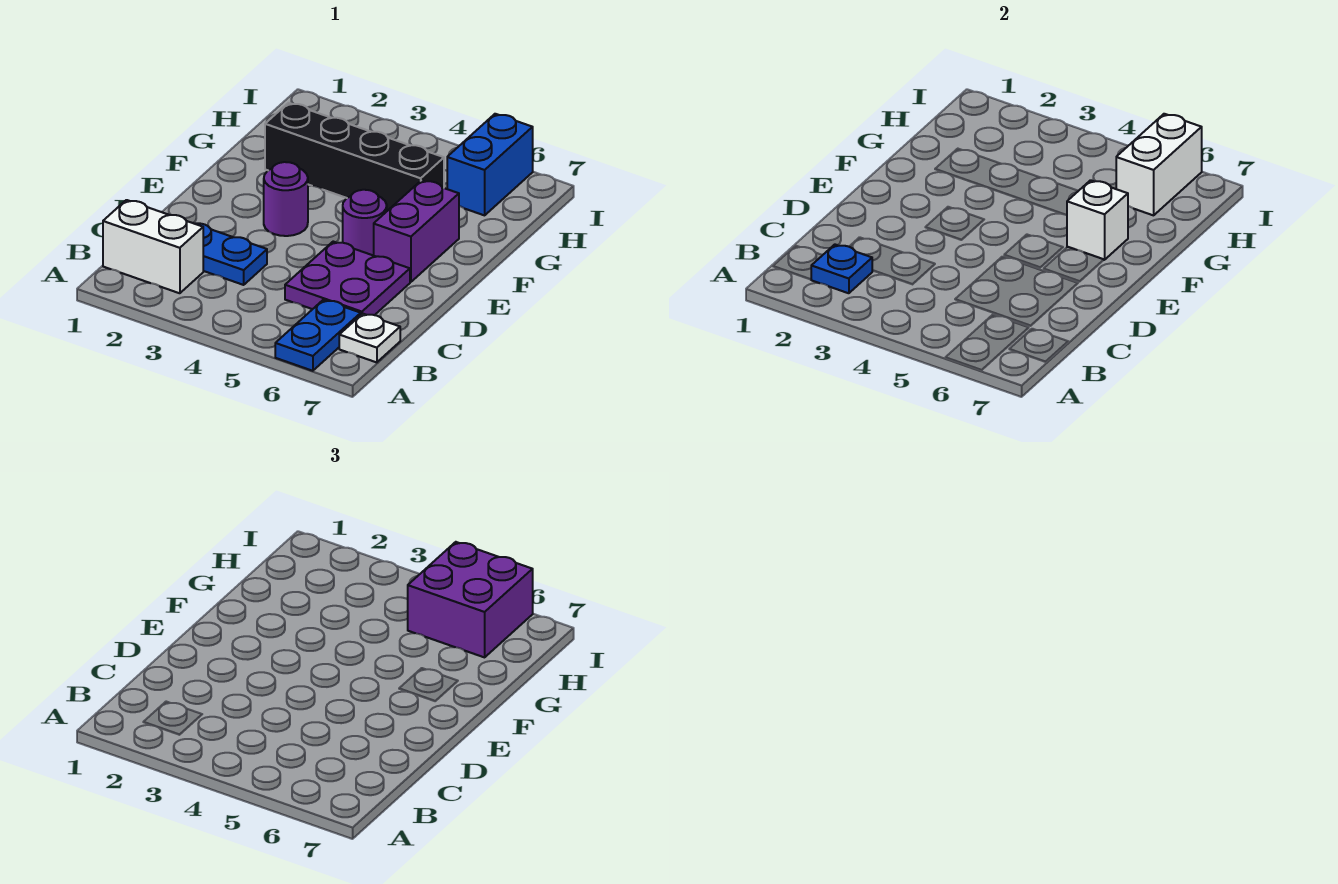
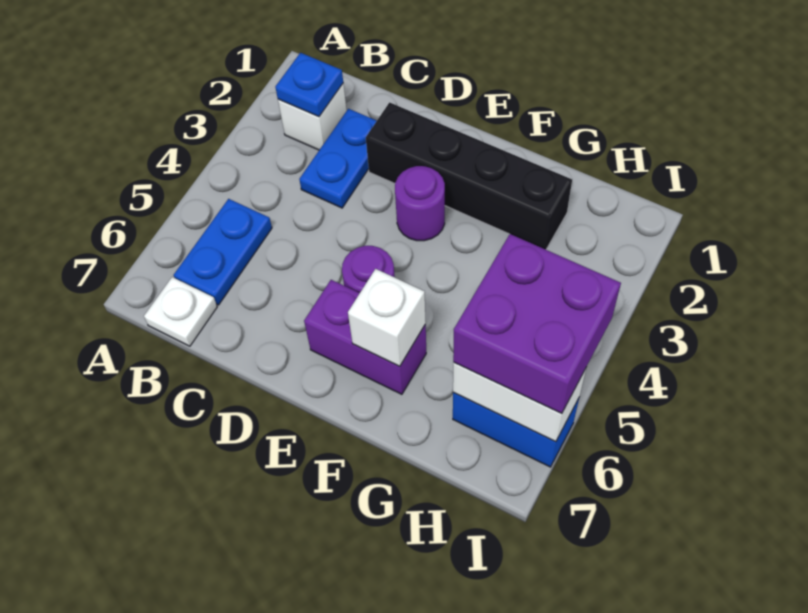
blue plate A6:B6 level 1 -> blue plate B5:B6 level 1
white brick B1:B2 level 1 -> white brick B2 level 1
purple plate C5:D6 level 1 -> none
black brick G2:G5 level 1 -> black brick D2:G2 level 1

